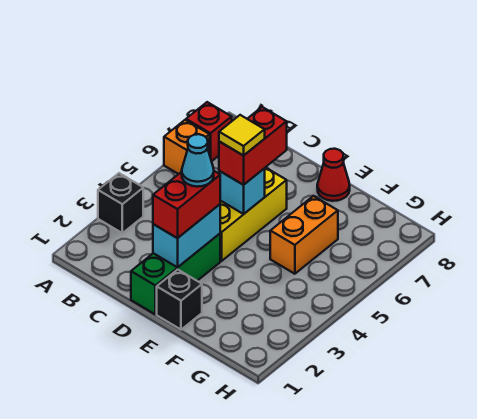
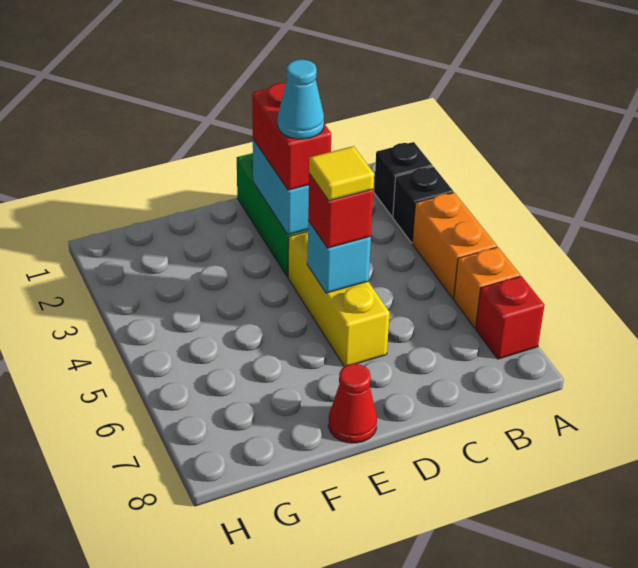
red brick D5:D6 level 3 -> red brick D5 level 3
black brick E1 level 1 -> black brick A2 level 1
orange brick F5:F6 level 1 -> orange brick A4:A5 level 1

